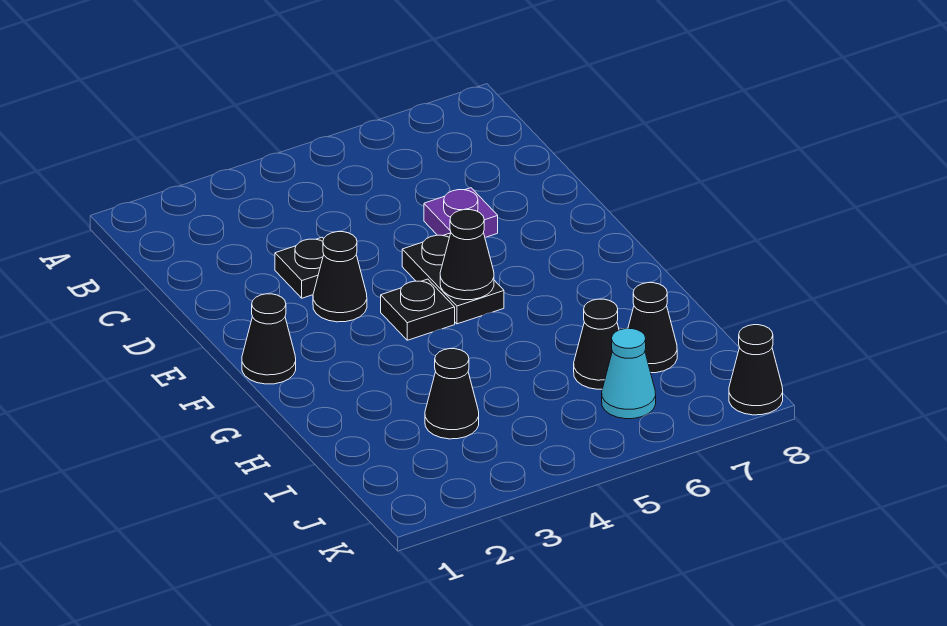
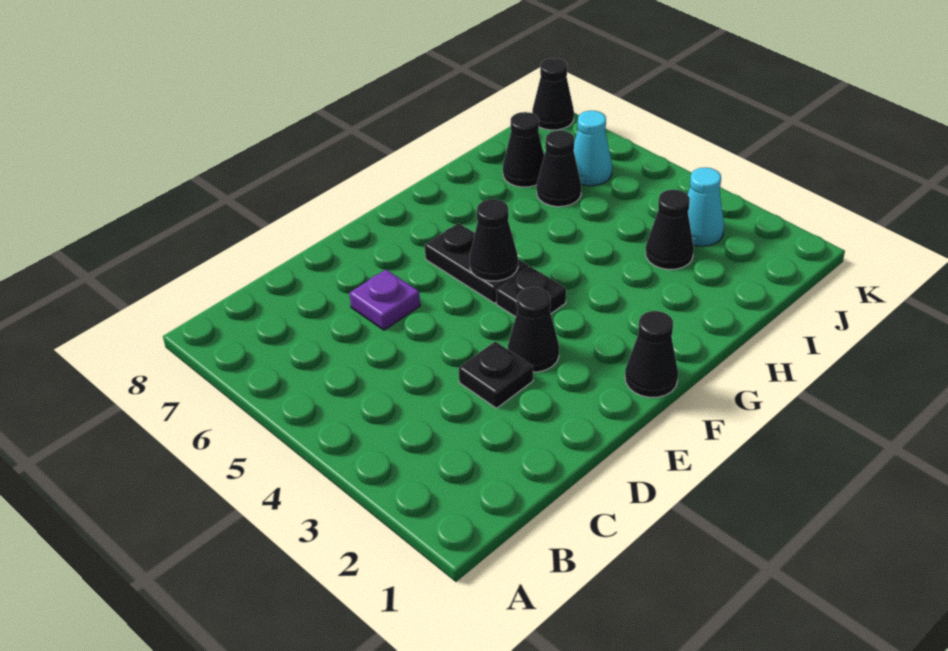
black plate E5:F5 level 1 -> black plate F5:F6 level 1
none -> cyan cone J3 level 1

